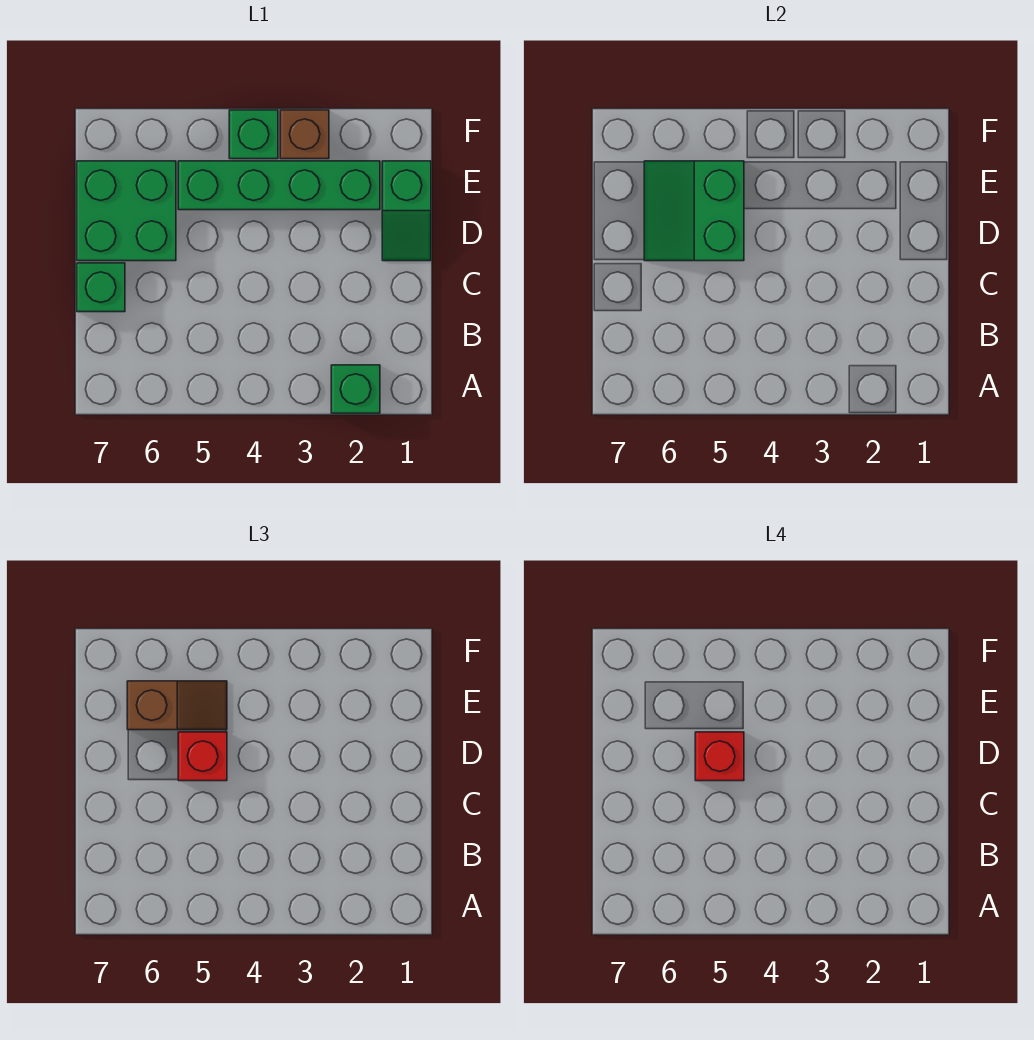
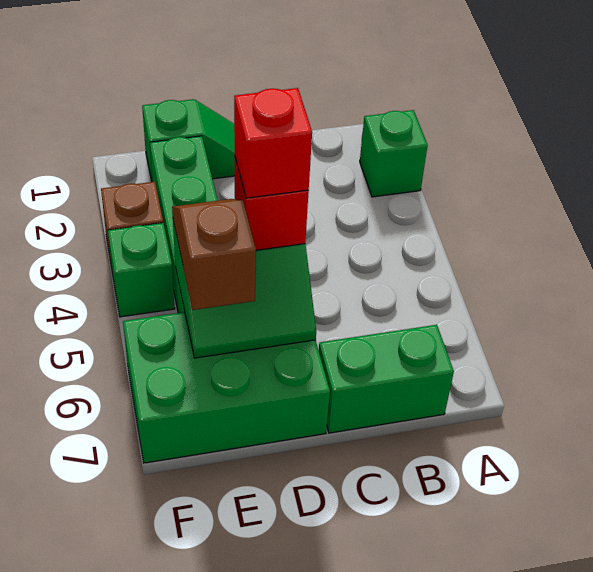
green brick C7 level 1 -> green brick B7:C7 level 1
green brick D6:E7 level 1 -> green brick D6:F7 level 1

